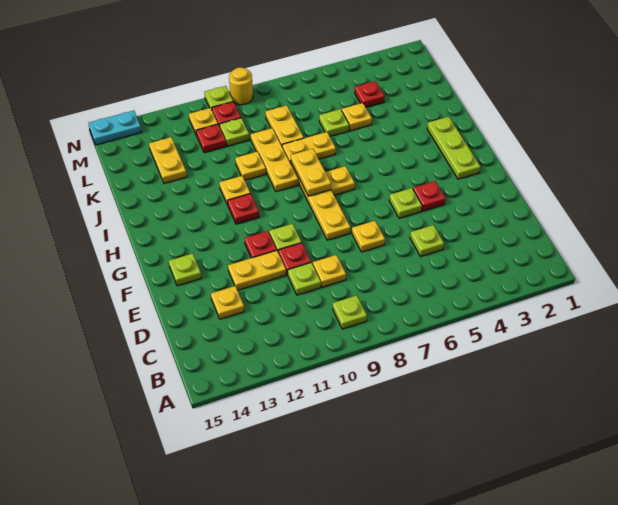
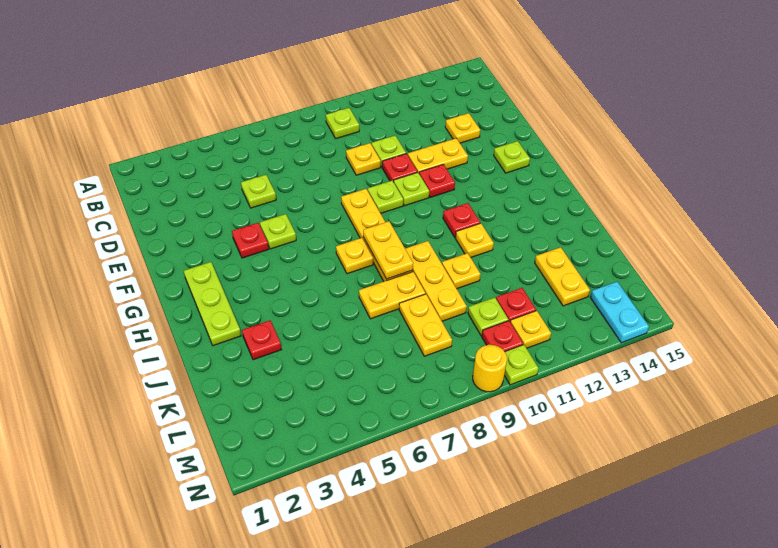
yellow plate E7 level 1 -> none
yellow plate K5 level 1 -> none
lime plate K6 level 1 -> lime plate F9 level 1
red plate L4 level 1 -> red plate J3 level 1
cyan plate N14:N15 level 1 -> cyan plate M14:N14 level 1

